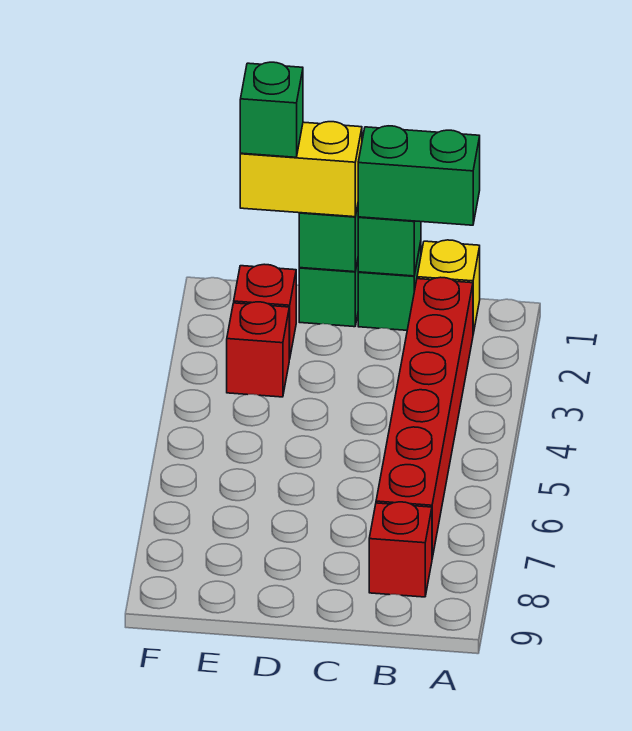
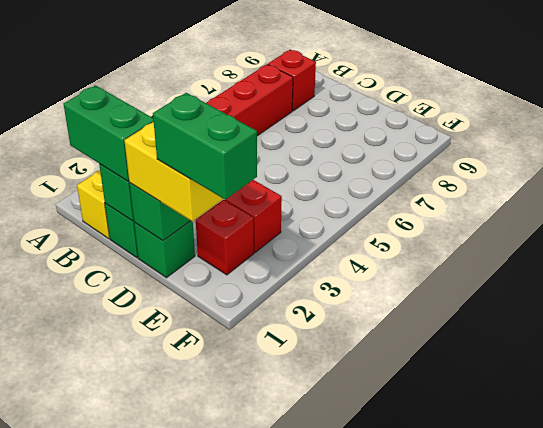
green brick E1 level 4 -> green brick E1:F1 level 4

